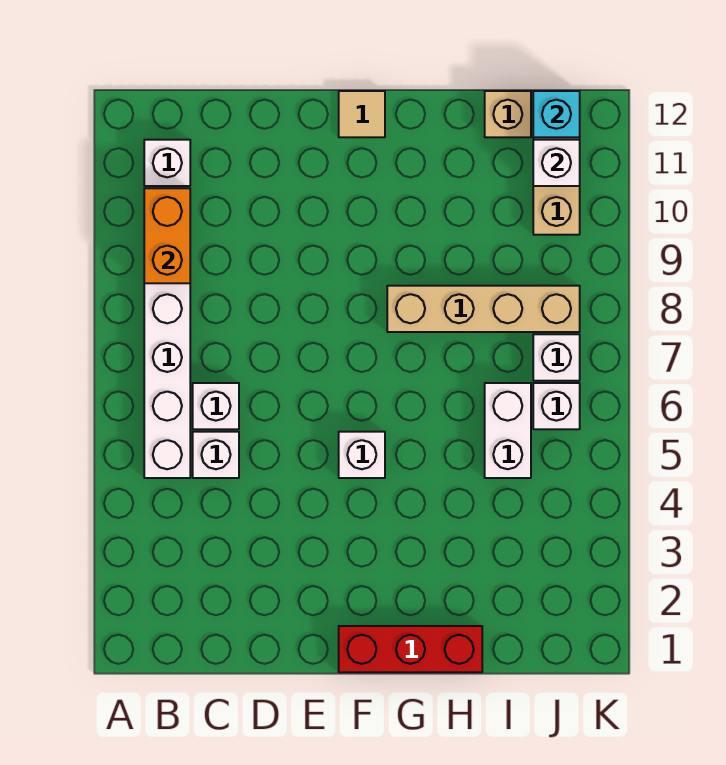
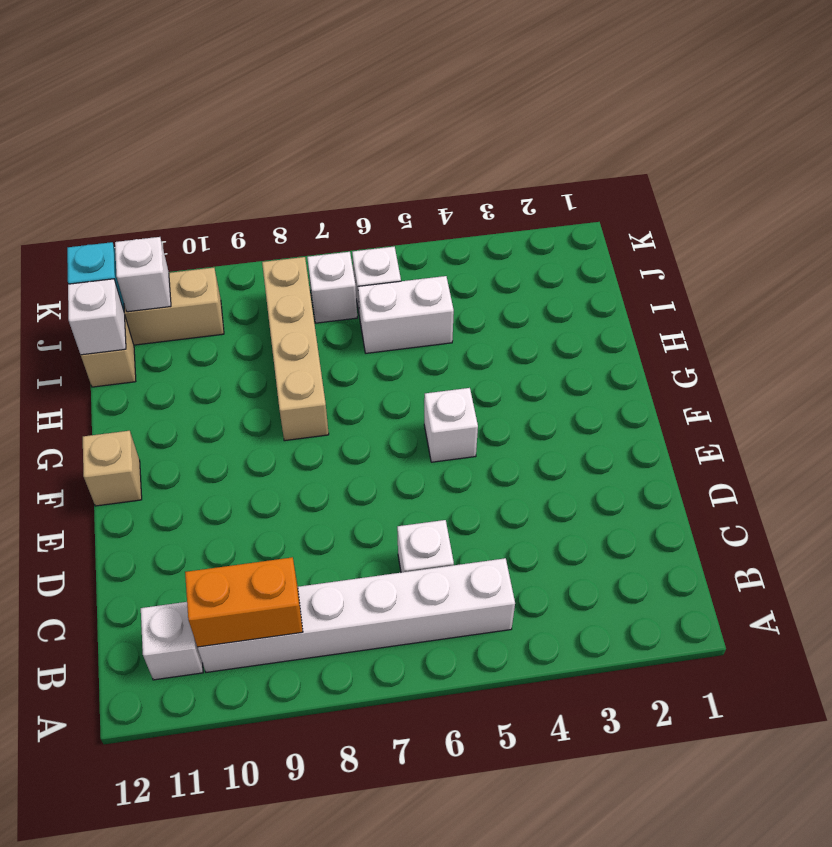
white brick C5 level 1 -> white brick I12 level 2
red brick F1:H1 level 1 -> none
tan tile F12 level 1 -> tan brick F12 level 1

